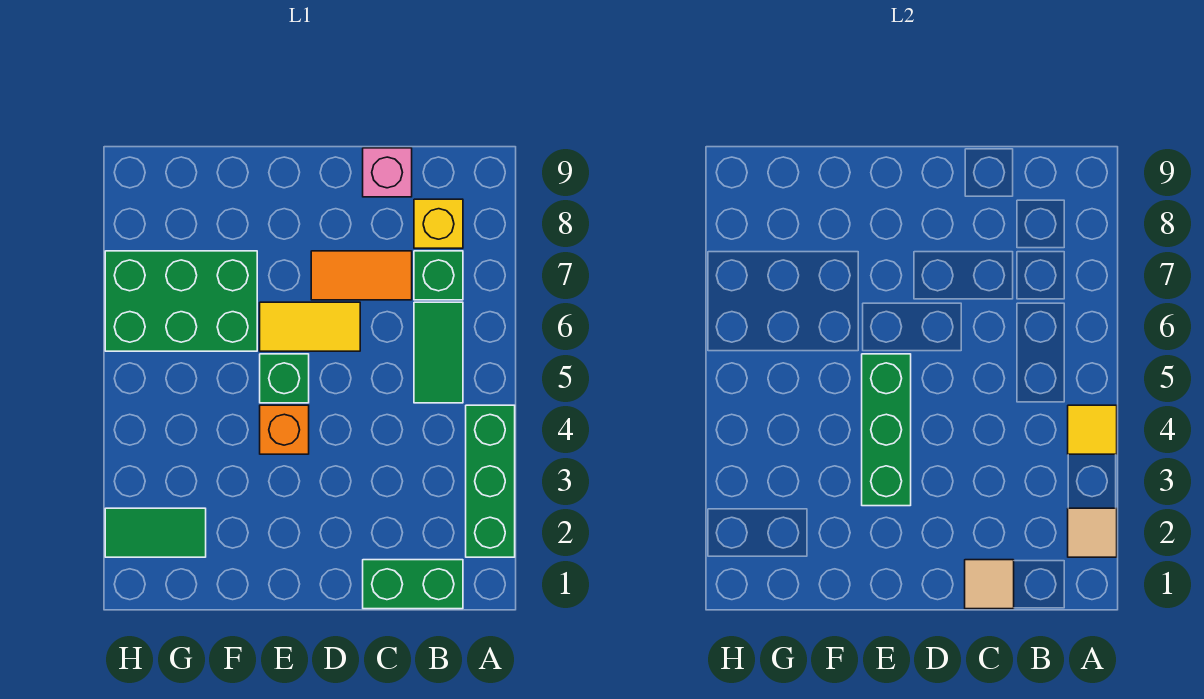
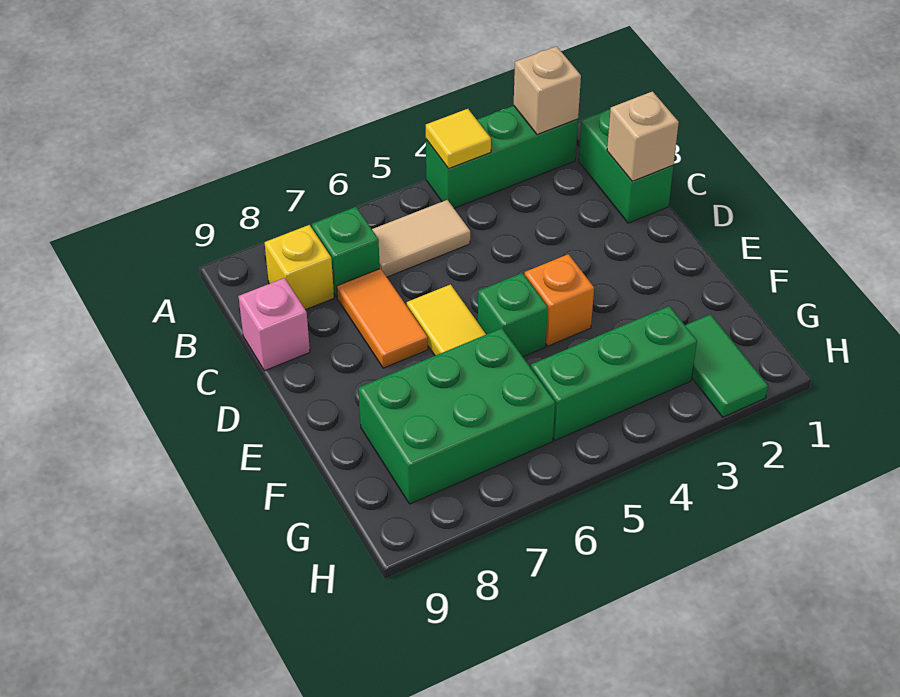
tan tile A2 level 2 -> tan brick A2 level 2
green tile B5:B6 level 1 -> tan tile B5:B6 level 1
tan tile C1 level 2 -> tan brick C1 level 2
green brick E3:E5 level 2 -> green brick G3:G5 level 1
green brick F6:H7 level 1 -> green brick F6:G8 level 1

